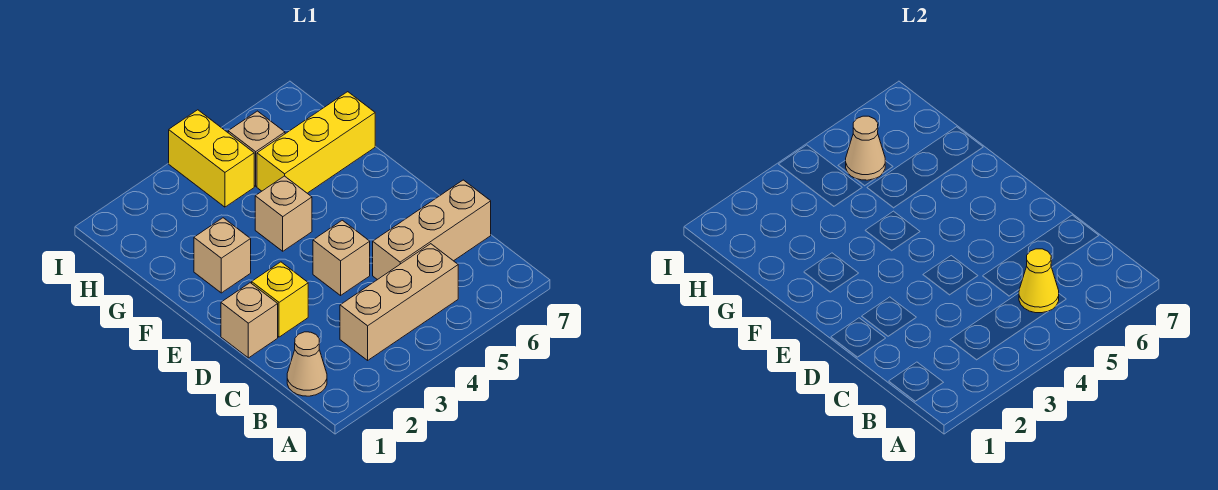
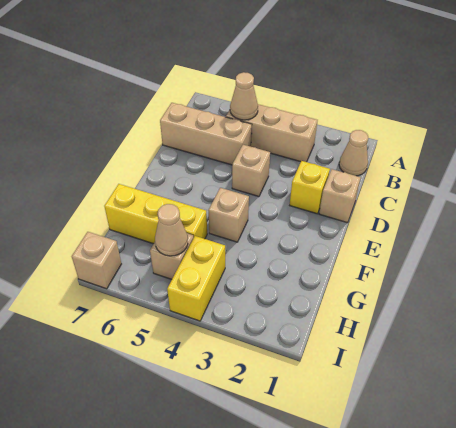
yellow cone B5 level 2 -> tan cone B5 level 2
tan brick F2 level 1 -> tan brick I7 level 1

